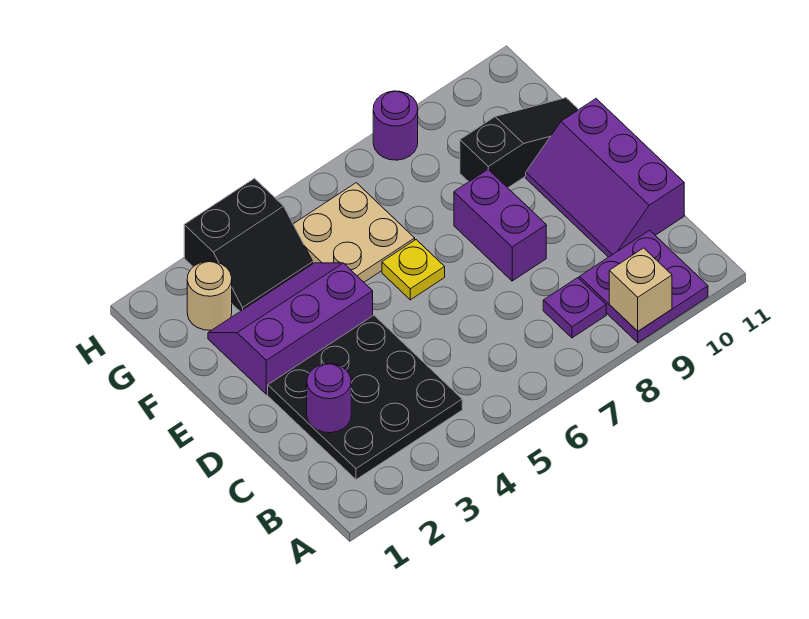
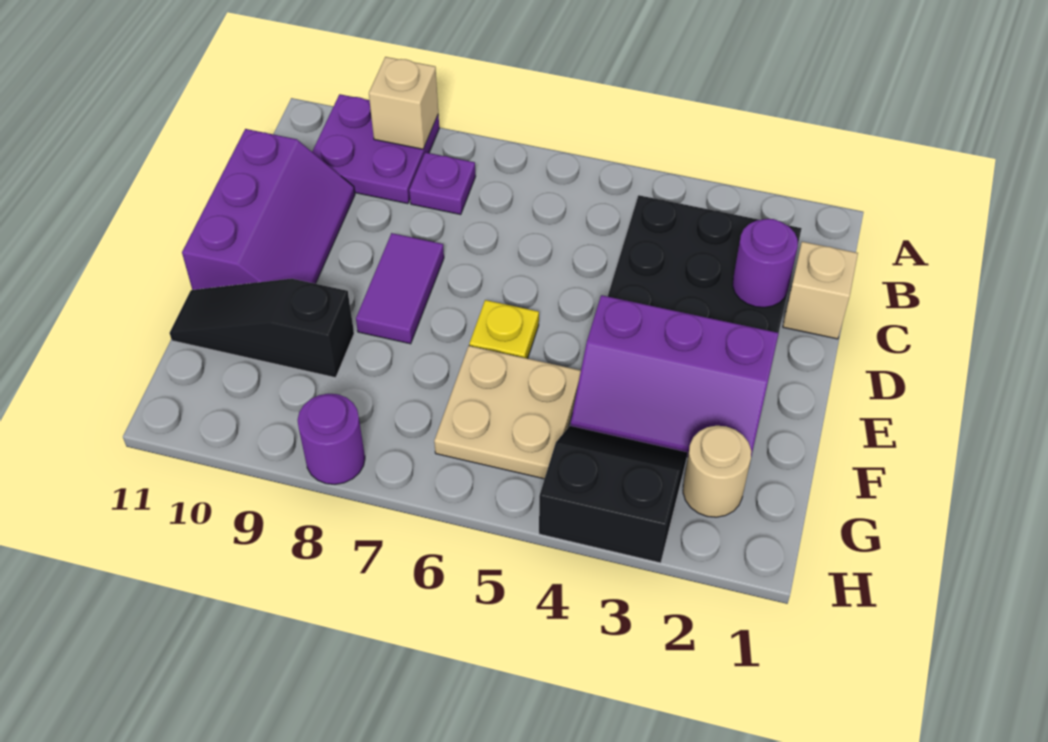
none -> tan brick C1 level 1
purple brick D8:E8 level 1 -> purple tile D8:E8 level 1

